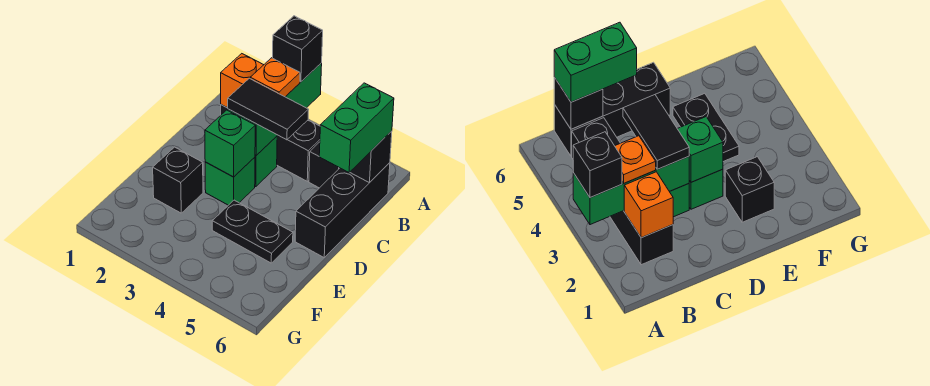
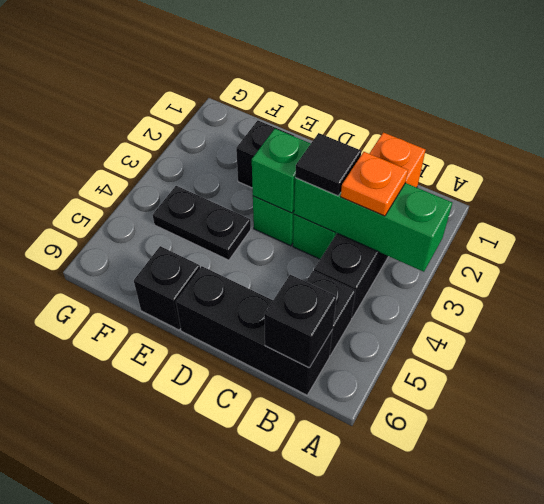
black brick A3 level 3 -> black brick E6 level 1
green brick B6:C6 level 3 -> none
black tile C3:C4 level 3 -> black tile C3 level 3
black plate E4:E5 level 1 -> black plate E4:F4 level 1

